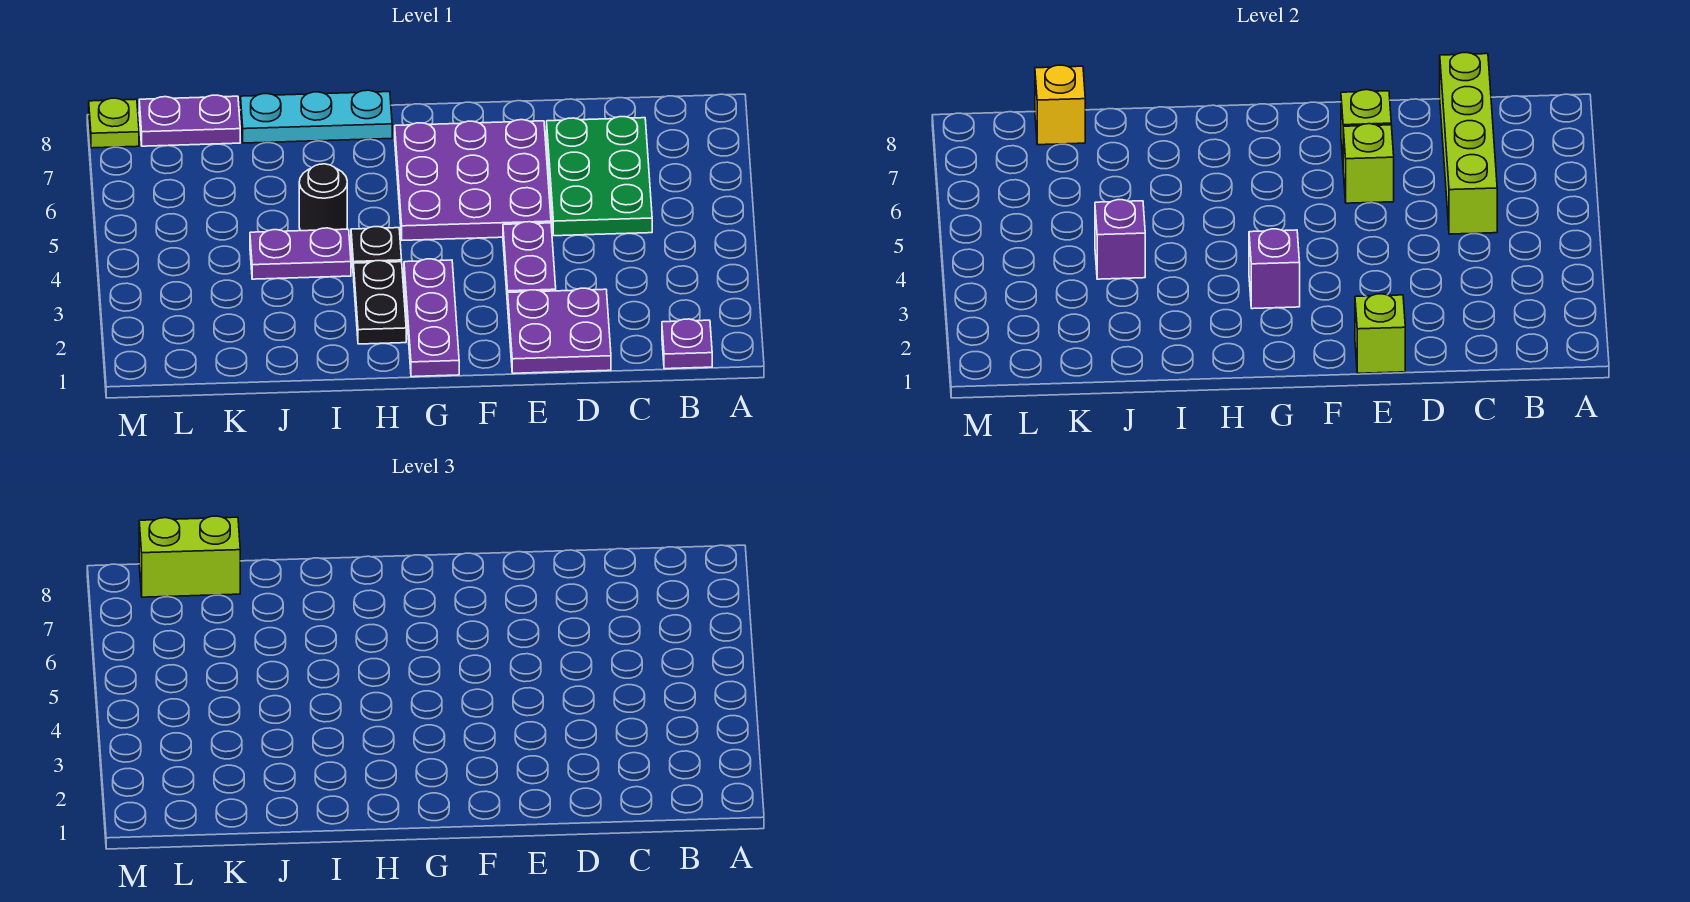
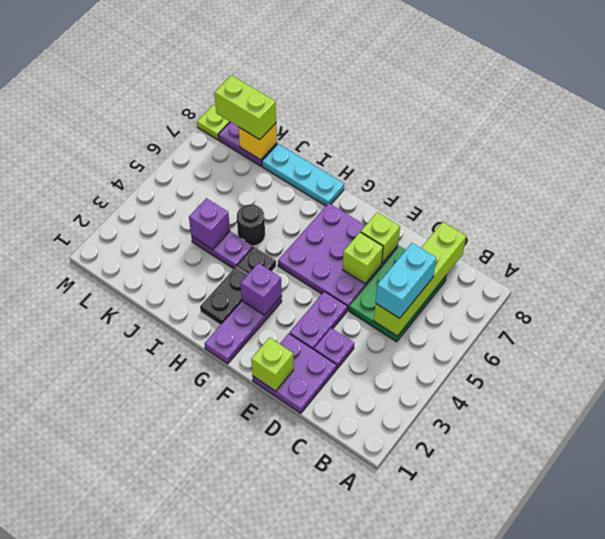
purple plate B1 level 1 -> purple plate D3 level 1
none -> cyan brick C5:C6 level 3

